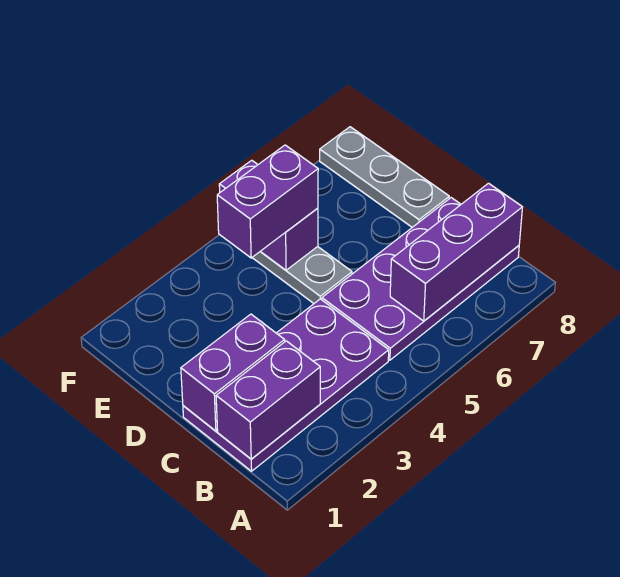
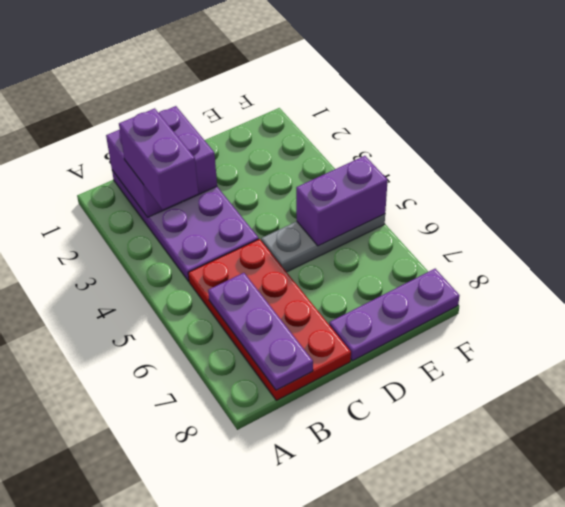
purple plate B5:C8 level 1 -> red plate B5:C8 level 1
purple brick B6:B8 level 2 -> purple plate B6:B8 level 2
grey plate D8:F8 level 1 -> purple plate D8:F8 level 1
purple brick E4:E5 level 3 -> purple brick B2:B3 level 3

